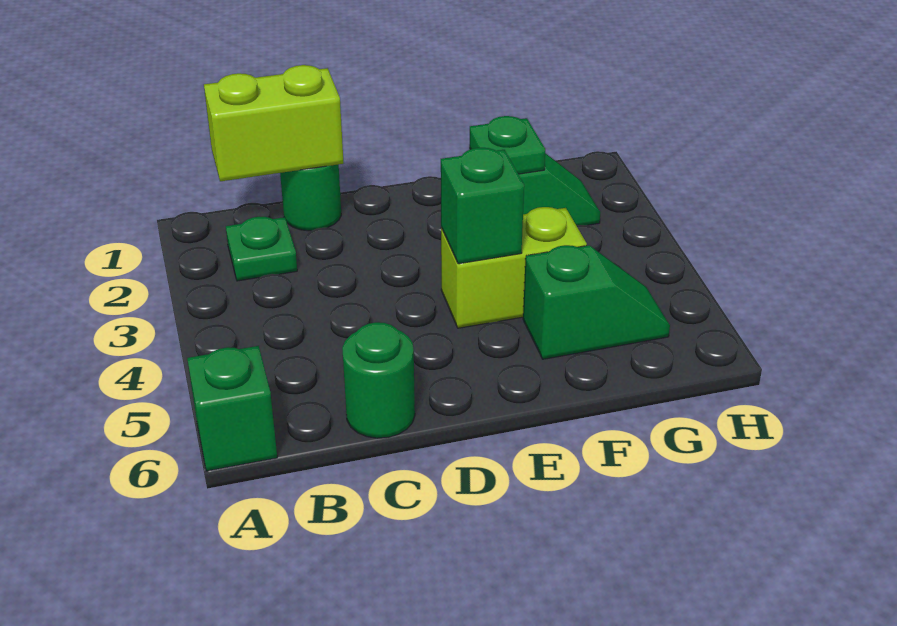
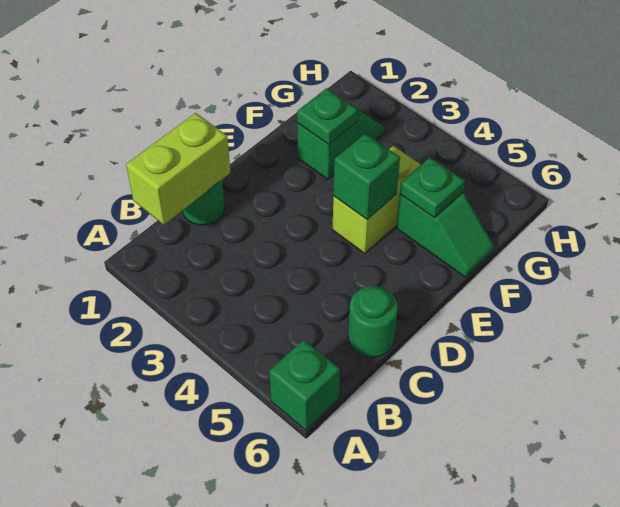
green plate B2 level 1 -> green plate F5 level 2
green slope F5:G5 level 1 top F -> green slope F5:F6 level 1 top 5

